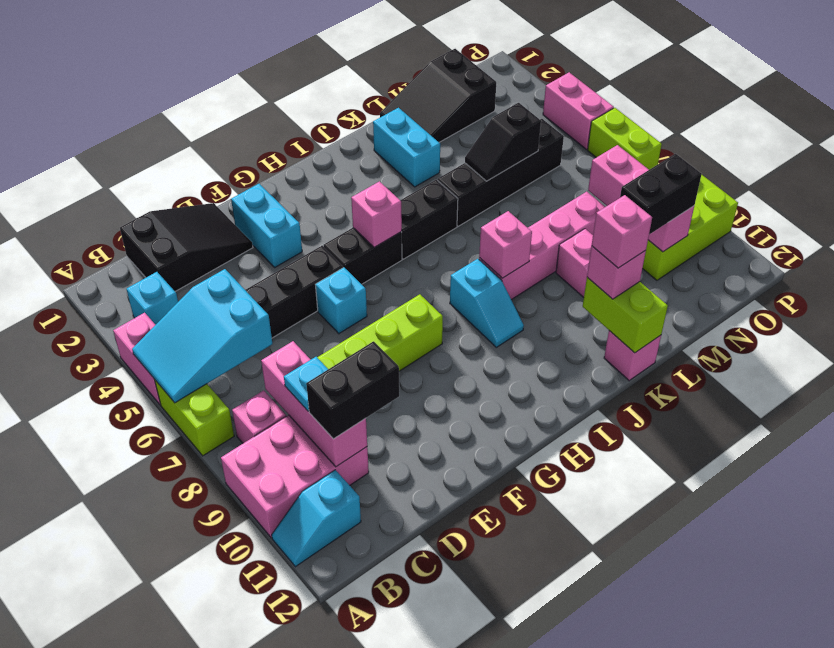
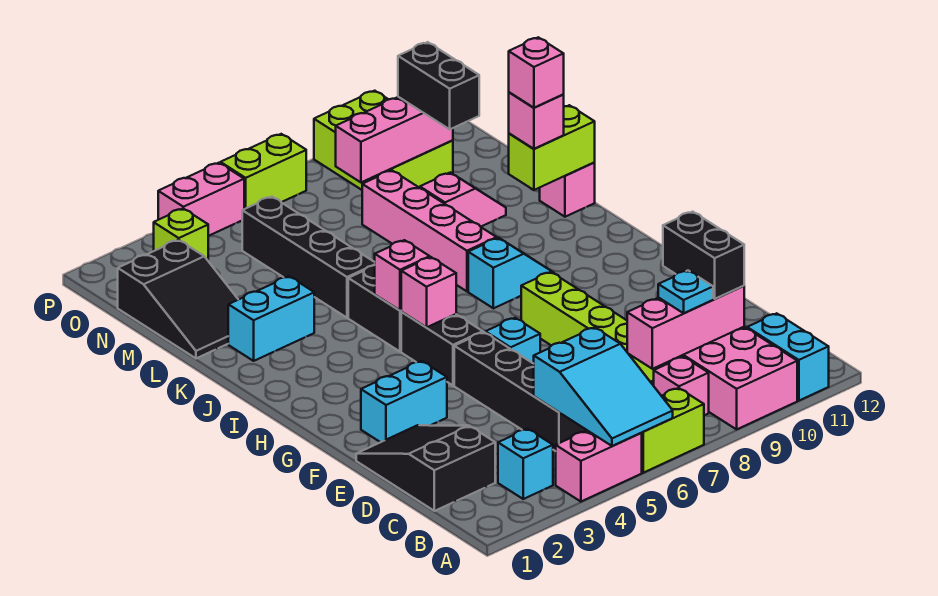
cyan slope A11:B11 level 1 top B -> cyan brick A11:B11 level 1
pink brick J8 level 2 -> pink brick I5 level 2
black slope L5:M5 level 2 top M -> none
none -> lime brick O3 level 1

